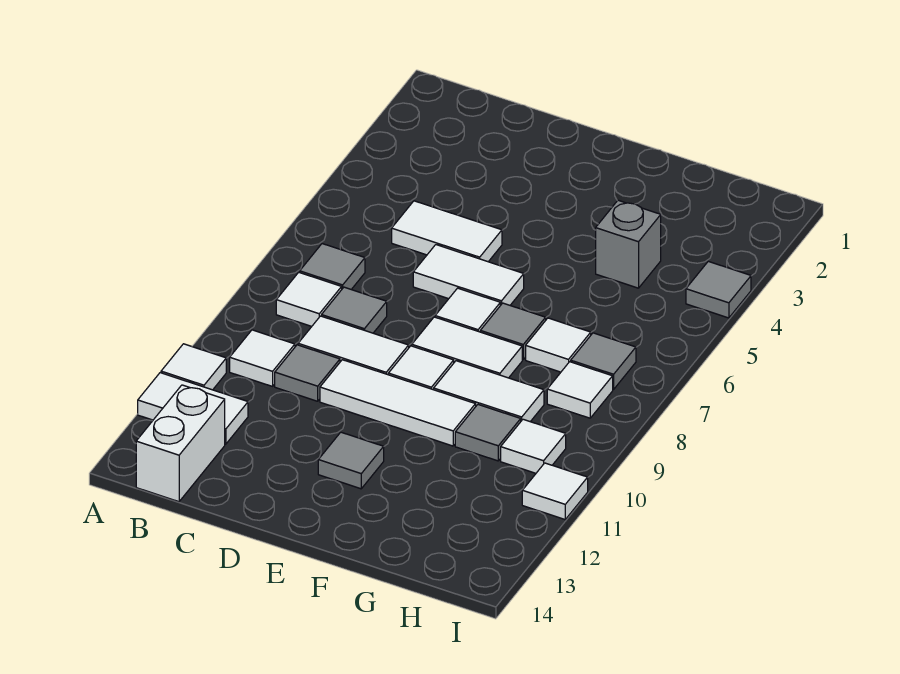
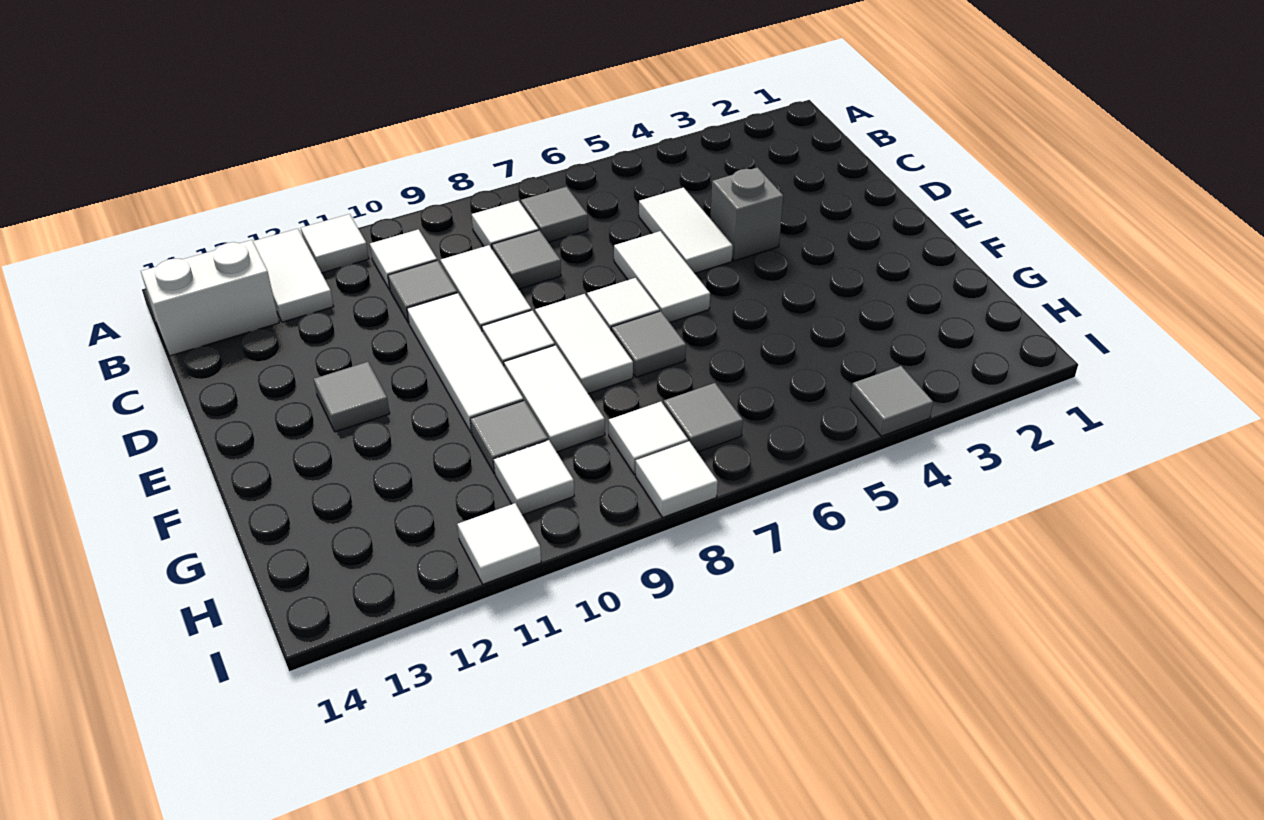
grey brick G4 level 1 -> grey brick D4 level 1
white tile G7 level 1 -> white tile I8 level 1

